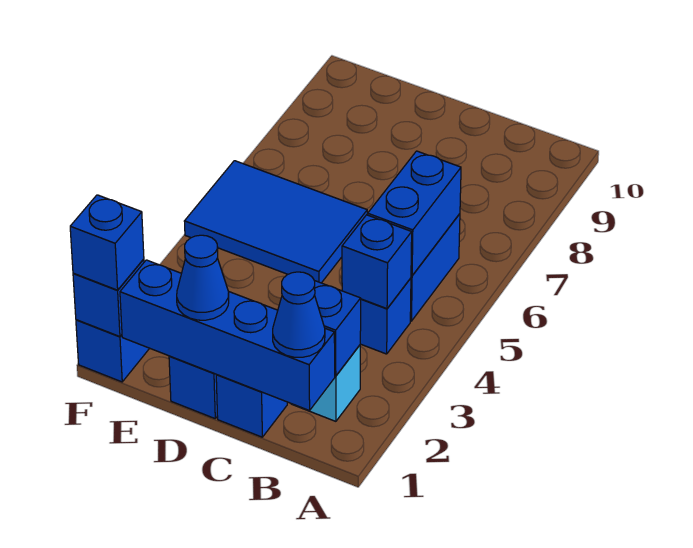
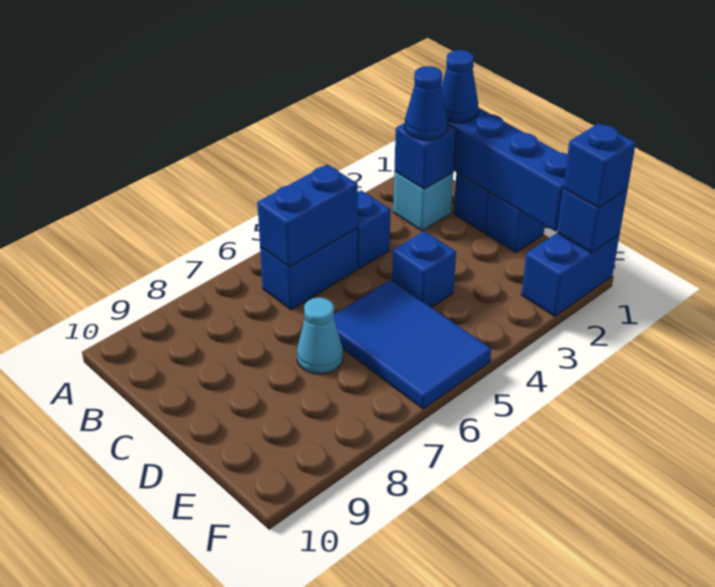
blue brick B4 level 2 -> blue brick D4 level 1
blue cone D1 level 3 -> blue cone B2 level 3
none -> cyan cone D7 level 1

